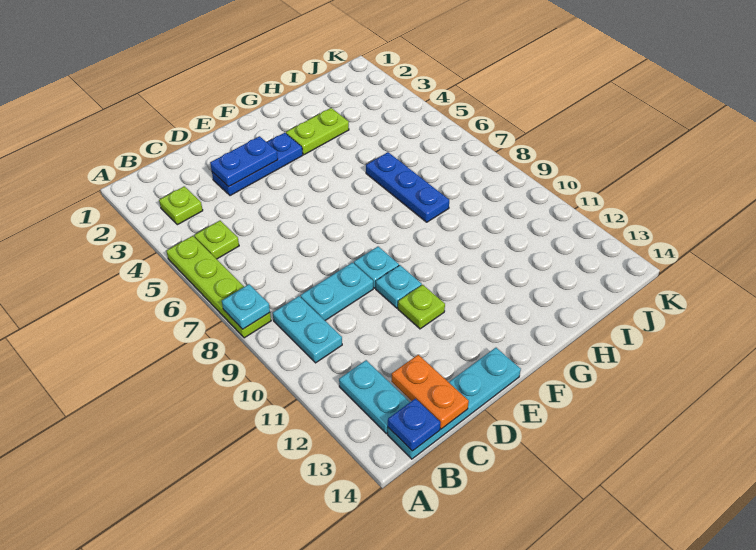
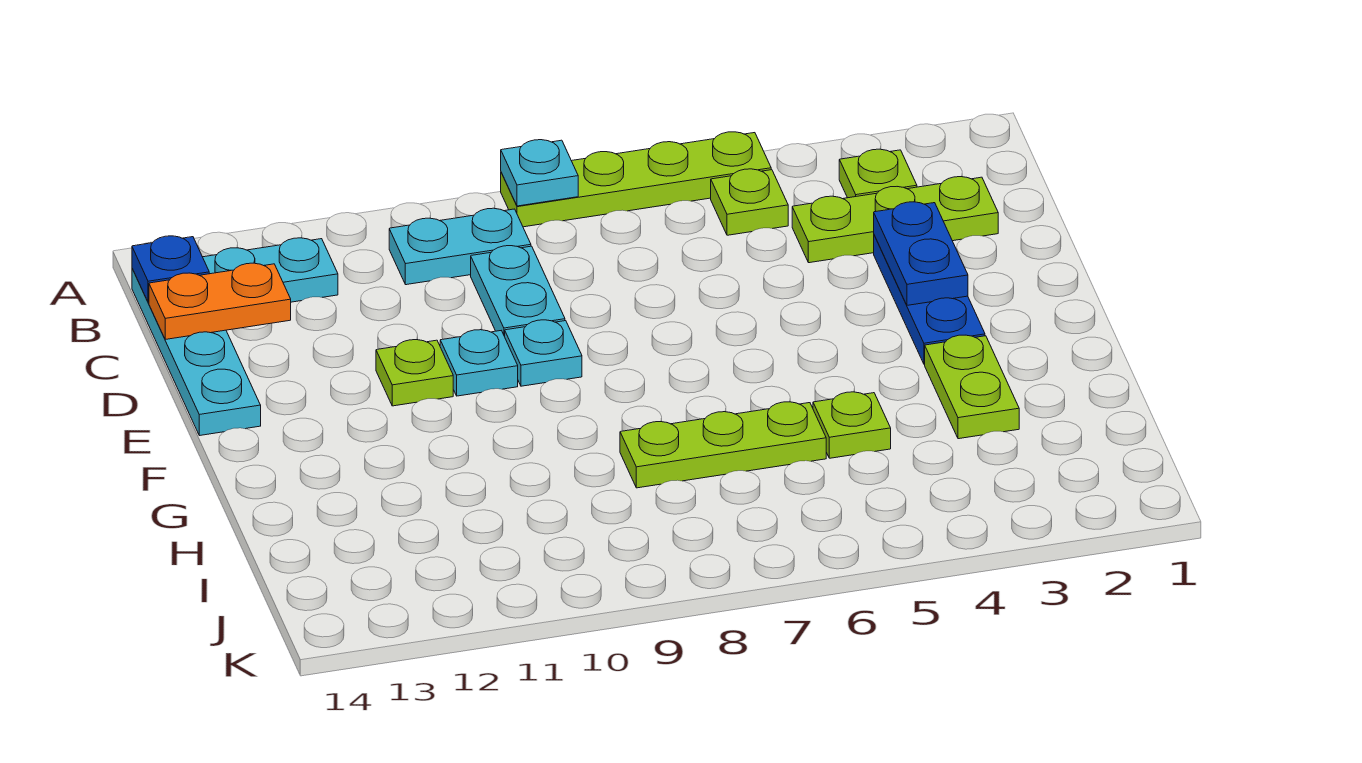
none -> lime plate C2:C4 level 1
none -> lime plate H5 level 1
blue plate H6:H8 level 1 -> lime plate H6:H8 level 1

